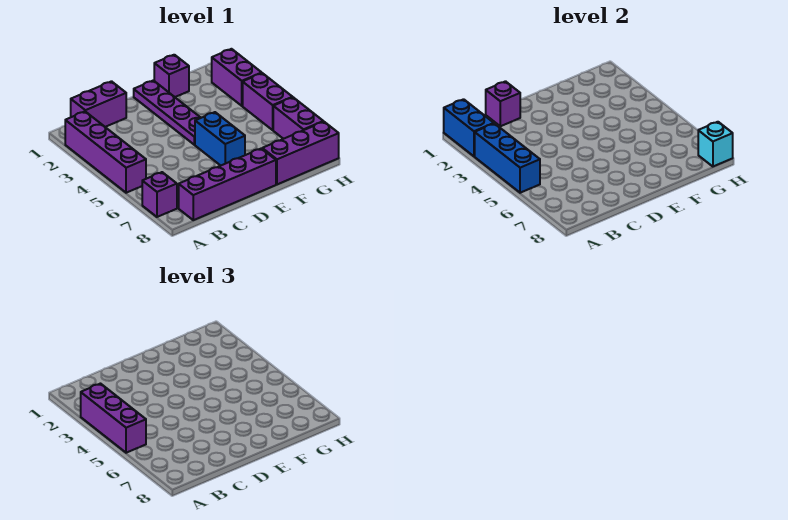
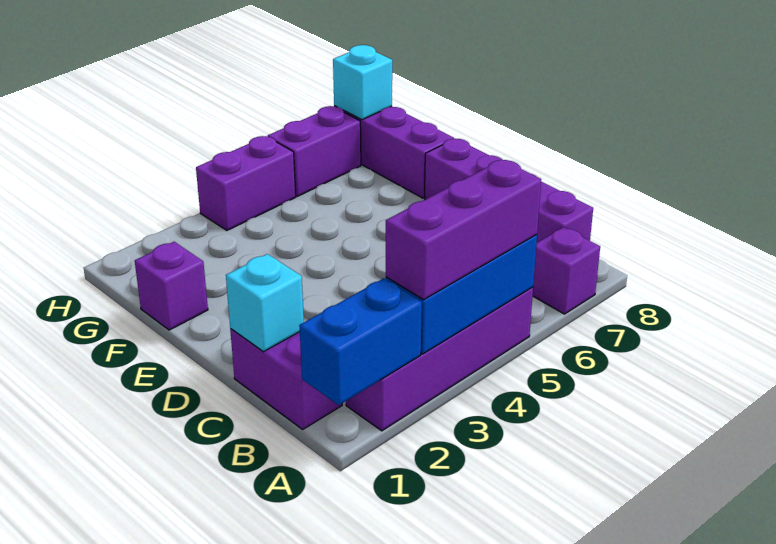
purple brick C1 level 2 -> cyan brick C1 level 2
purple plate E1:E4 level 1 -> none
blue brick E5:E6 level 1 -> none
purple brick H2:H3 level 1 -> none

